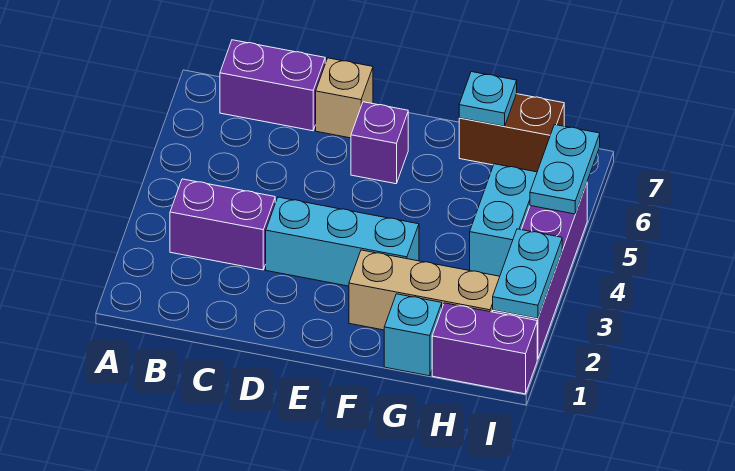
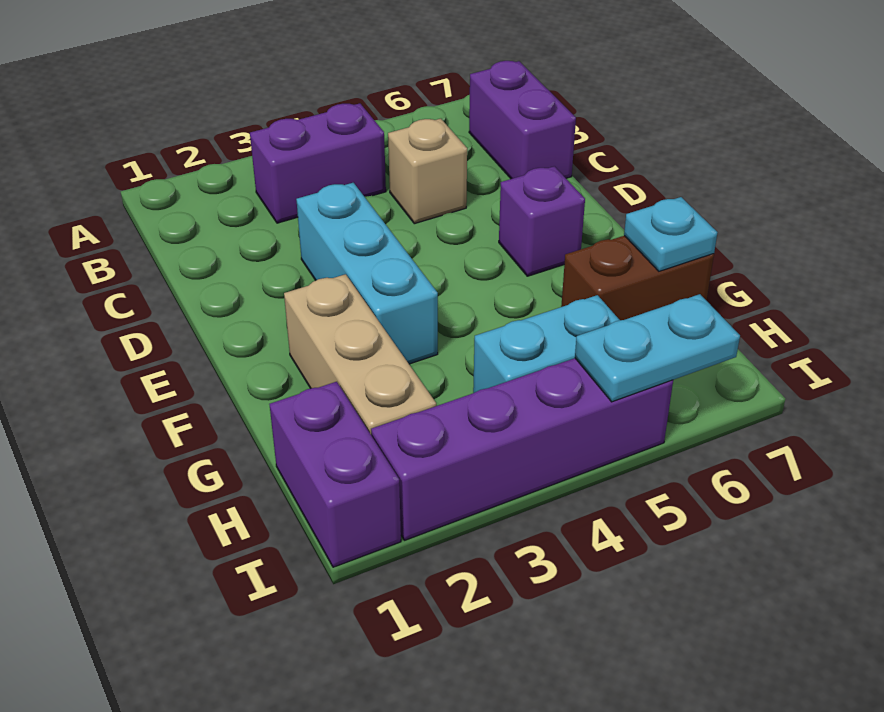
purple brick B3:C3 level 1 -> purple brick B3:B4 level 1
tan brick D7 level 1 -> tan brick C5 level 1
cyan brick G1 level 1 -> none
brown brick G7:H7 level 1 -> brown brick G6:G7 level 1
cyan plate I2:I3 level 2 -> none

